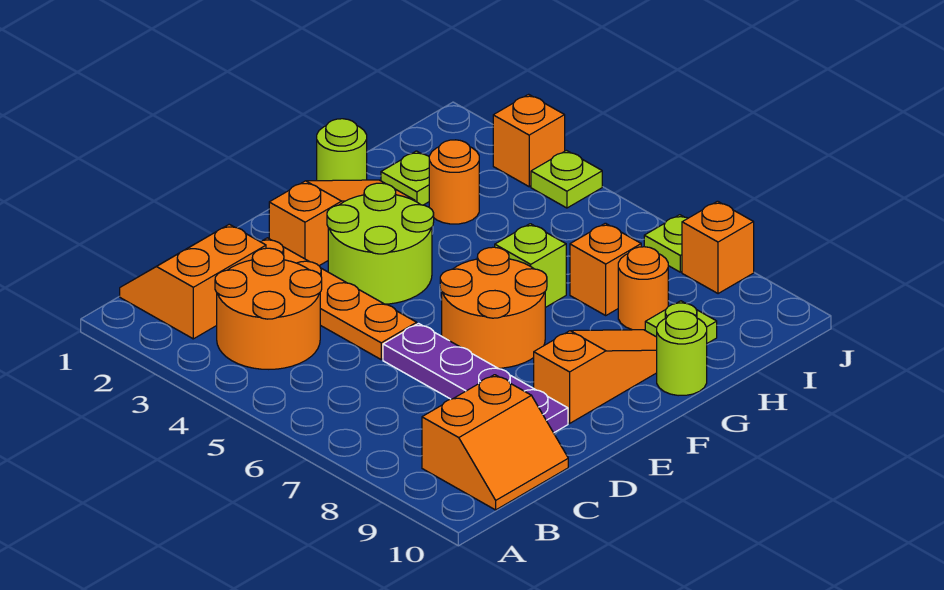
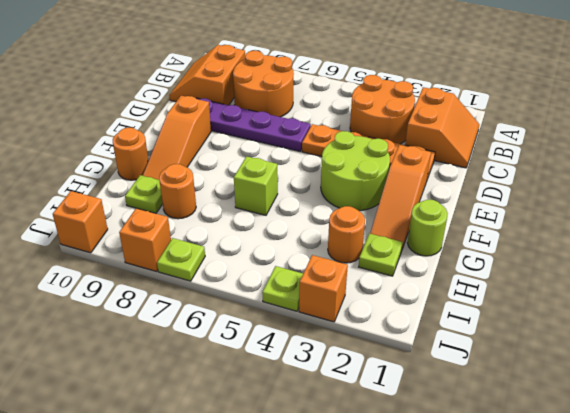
orange round brick E6:F7 level 1 -> orange round brick B7:C8 level 1
lime round brick G10 level 1 -> orange round brick G10 level 1
orange brick H7 level 1 -> orange brick J10 level 1

